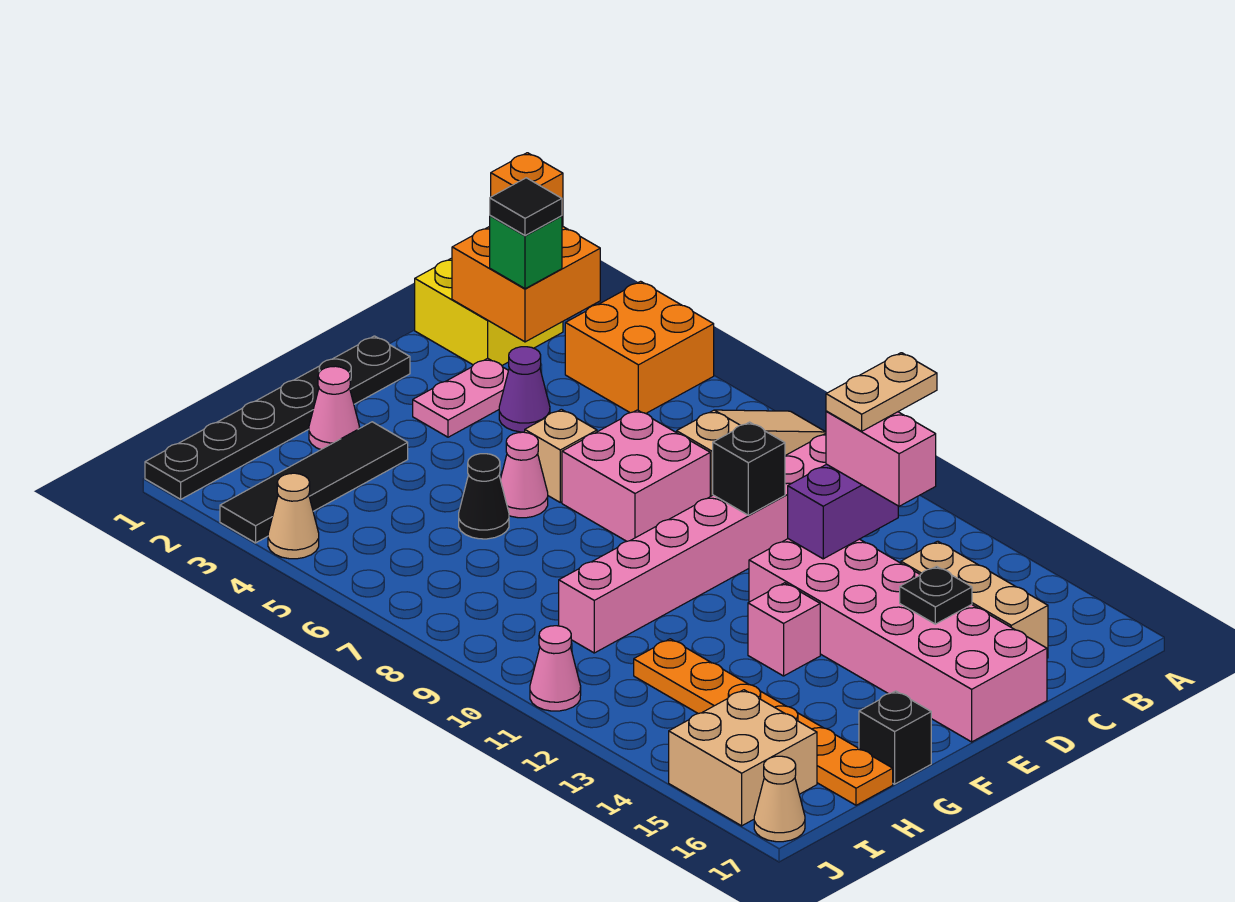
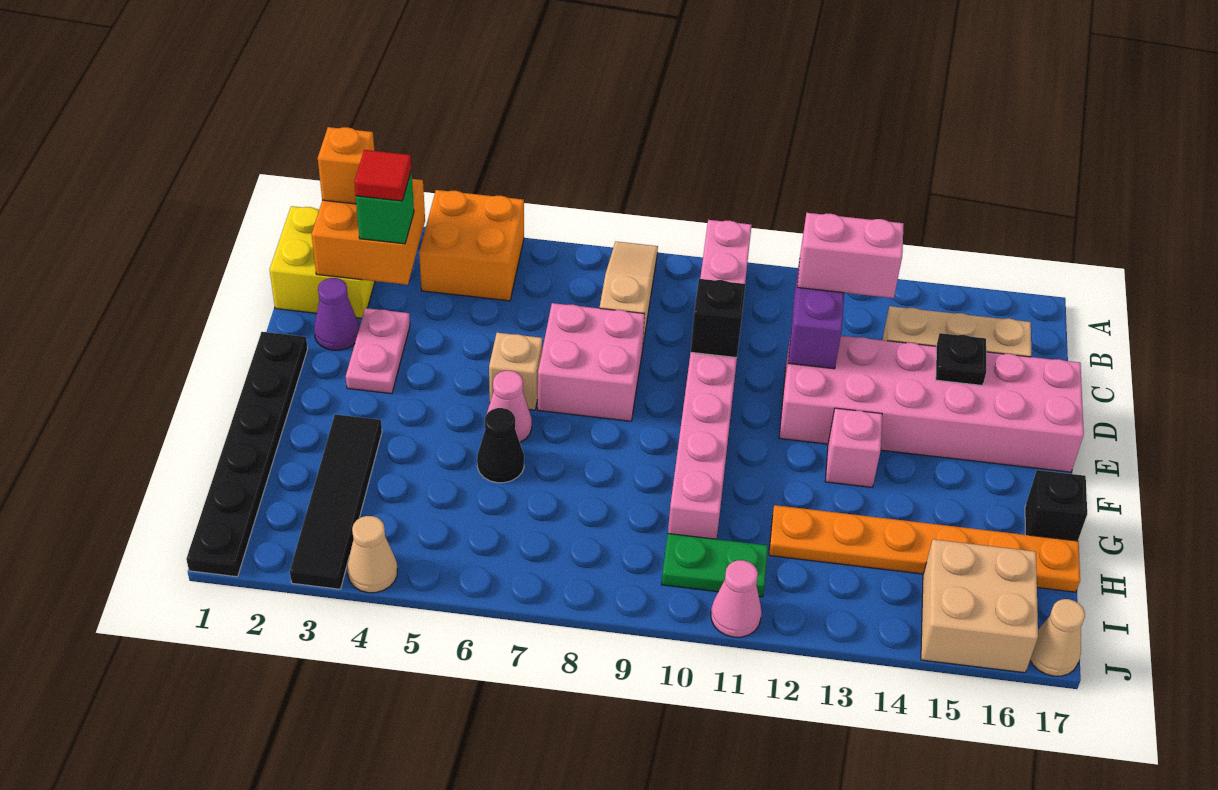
tan plate B12:C12 level 4 -> none
black tile C3 level 4 -> red tile C3 level 4
purple cone D4 level 1 -> purple cone D2 level 1
pink cone G2 level 1 -> none
none -> green plate I10:I11 level 1

